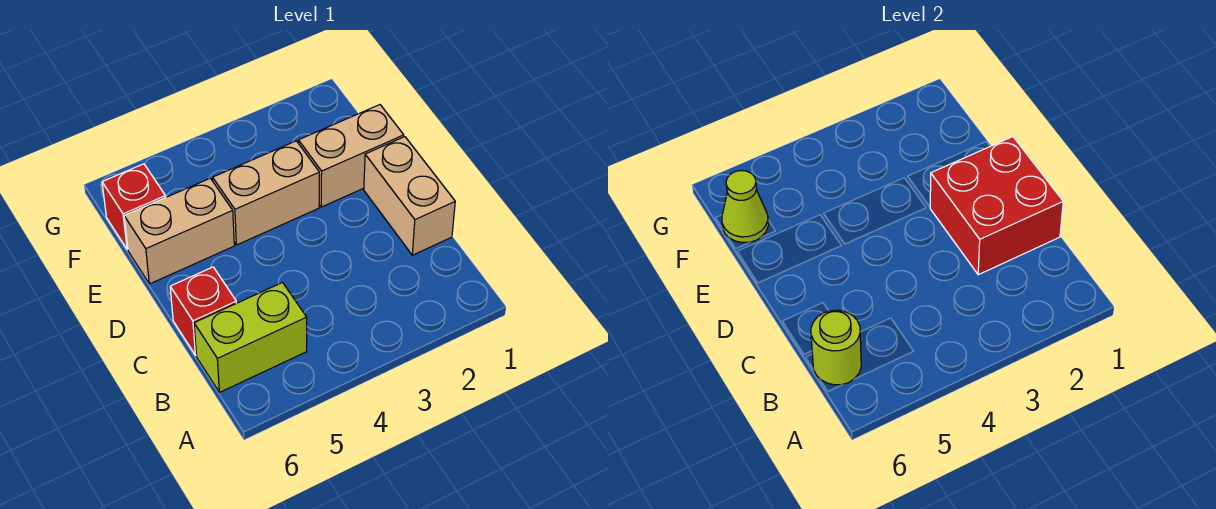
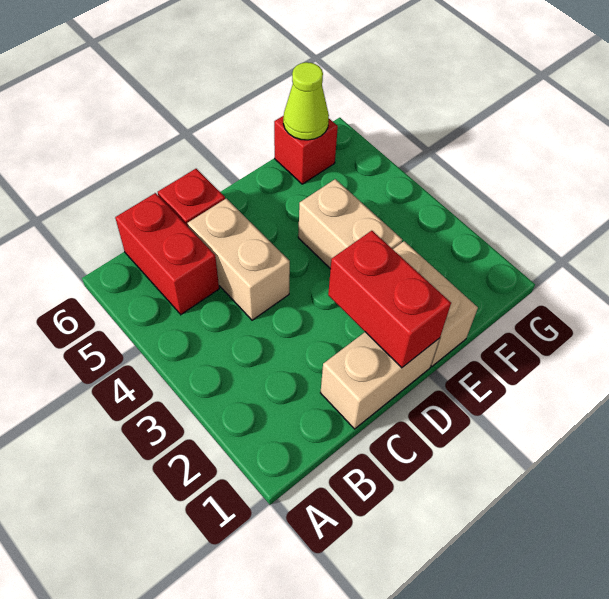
lime brick B5:B6 level 1 -> red brick B5:B6 level 1
lime round brick B6 level 2 -> none
red brick C1:D2 level 2 -> red brick D1:D2 level 2
tan brick E5:E6 level 1 -> tan brick C4:C5 level 1

